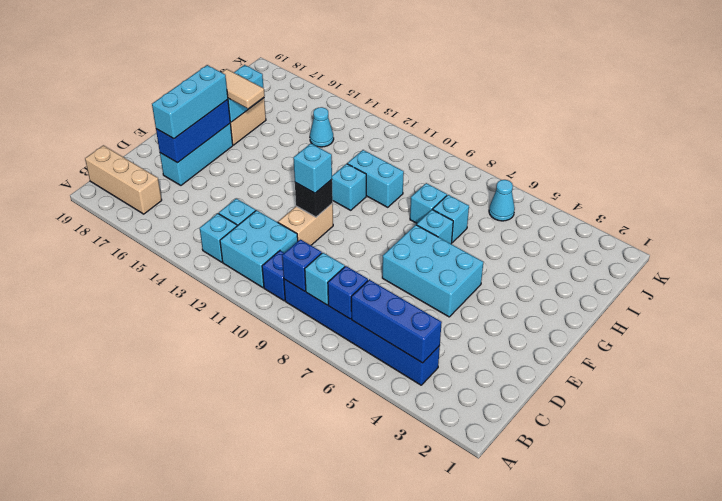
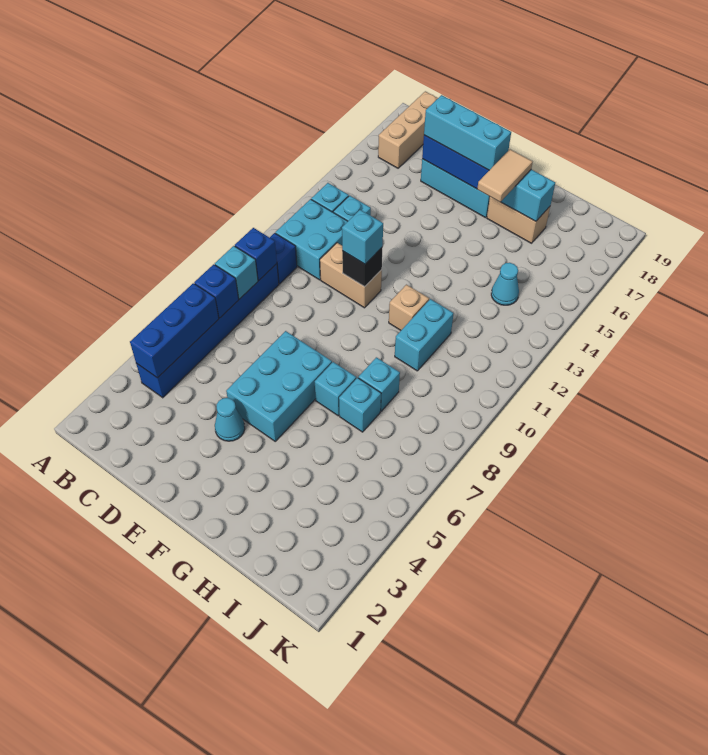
cyan brick G11 level 1 -> tan brick G11 level 1
cyan cone J6 level 1 -> cyan cone E4 level 1

